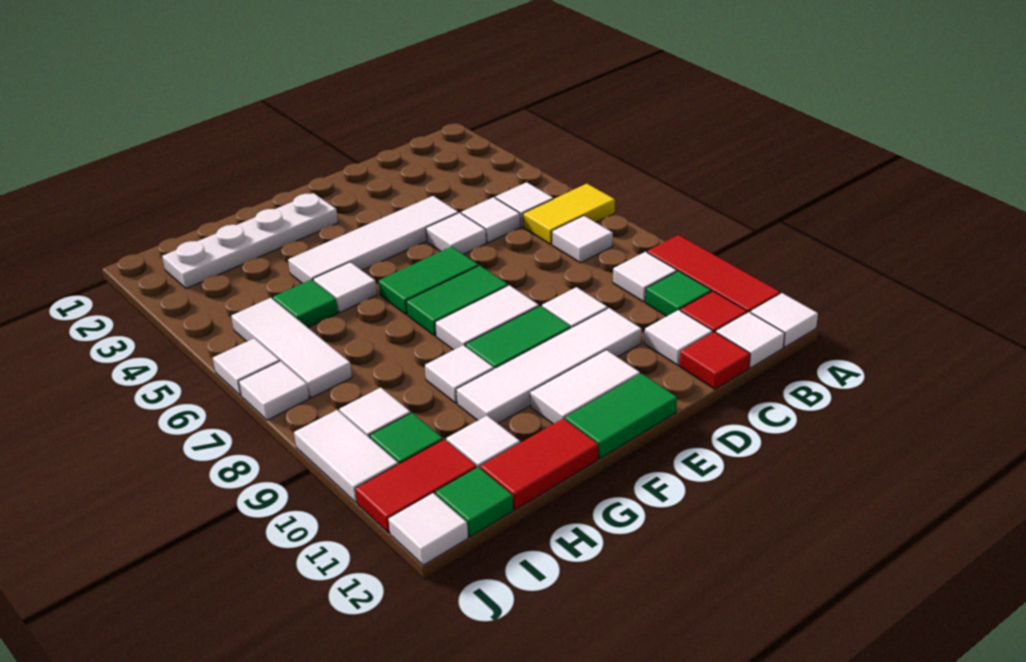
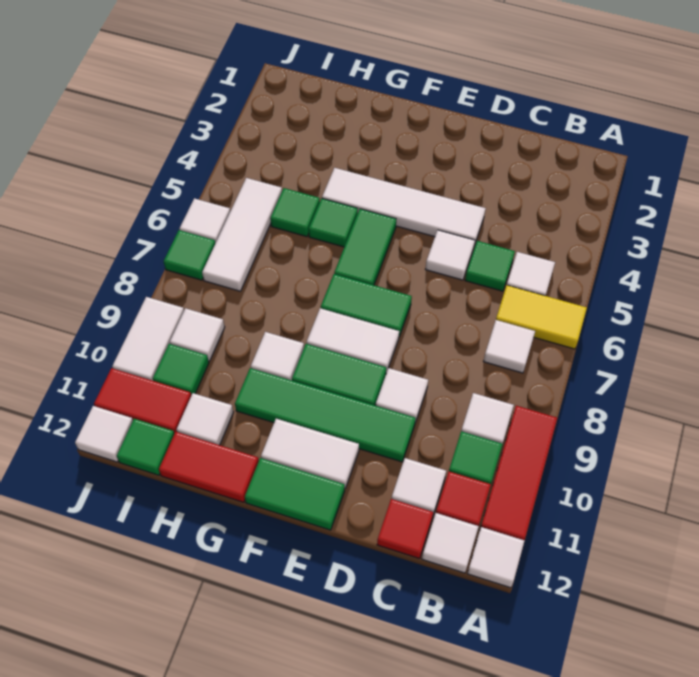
white tile C5 level 1 -> green tile C5 level 1
white tile D10:G10 level 1 -> green tile D10:G10 level 1
green tile E6:F6 level 1 -> green tile F5:F6 level 1
white plate F2:I2 level 1 -> none
white tile G5 level 1 -> green tile G5 level 1
white tile J7 level 1 -> green tile J7 level 1

